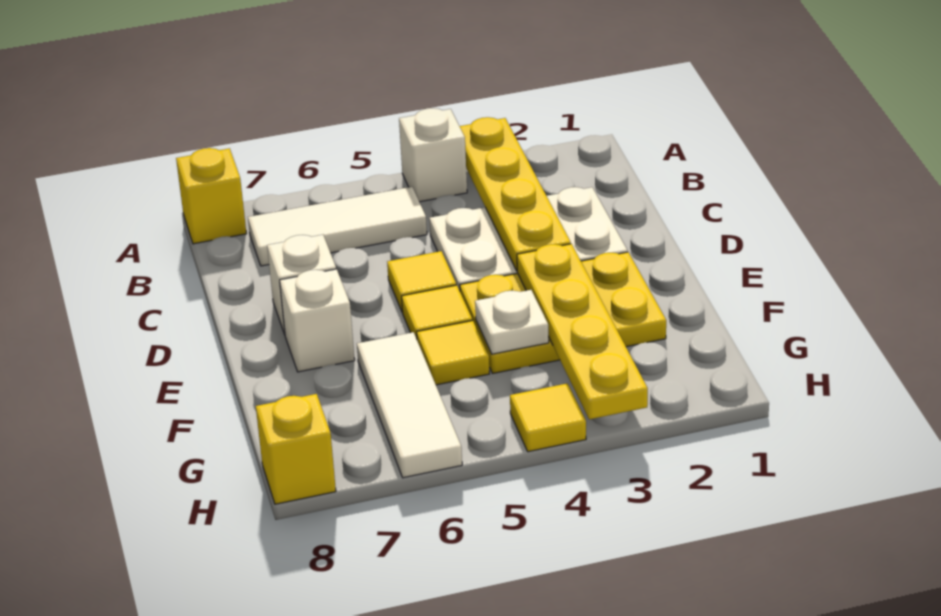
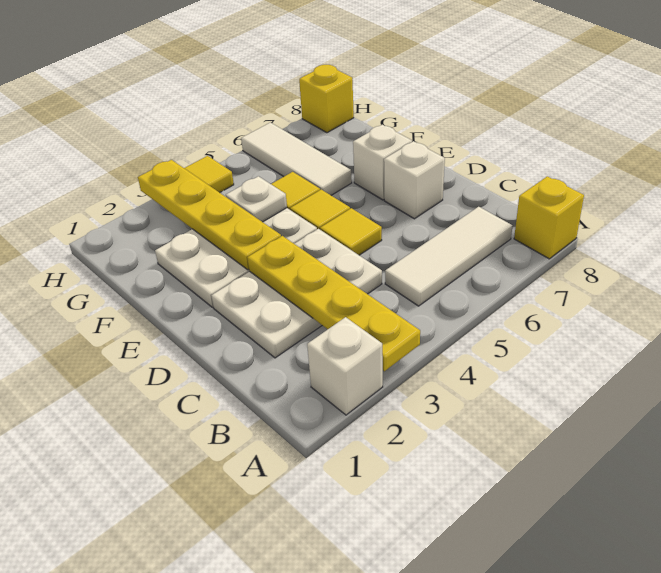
white brick A4 level 1 -> white brick A2 level 1
yellow plate E2:F4 level 1 -> white plate E2:F4 level 1

